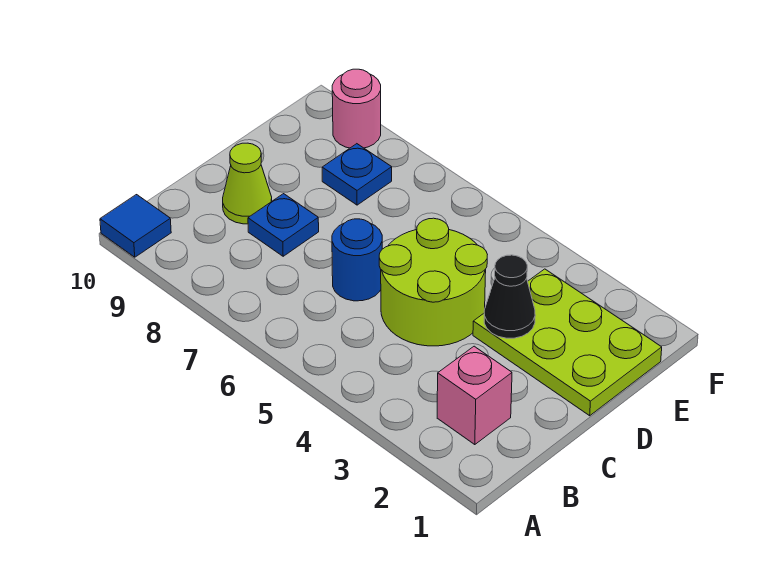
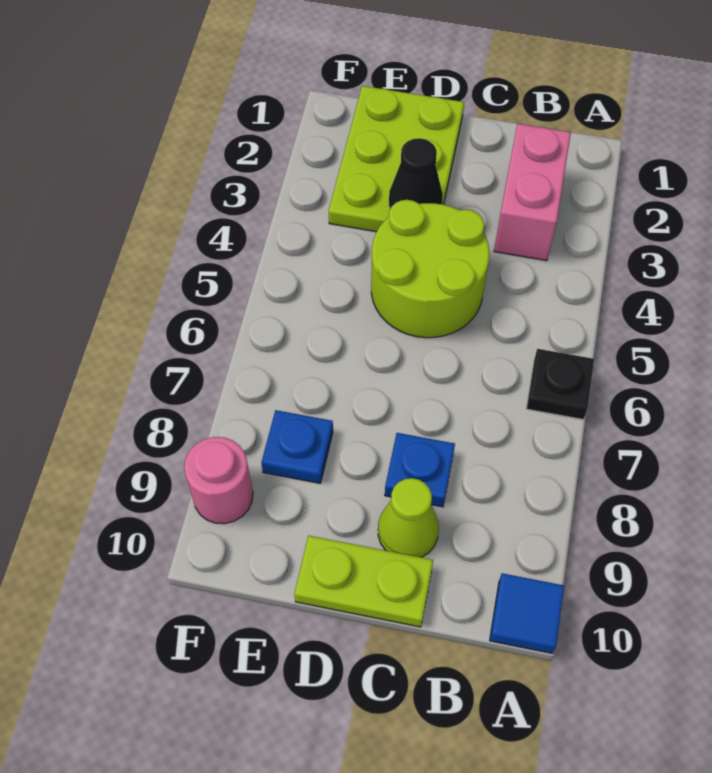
none -> black plate A6 level 1
pink brick B2 level 1 -> pink brick B2:B3 level 1
blue round brick C6 level 1 -> none
none -> lime plate C10:D10 level 1

